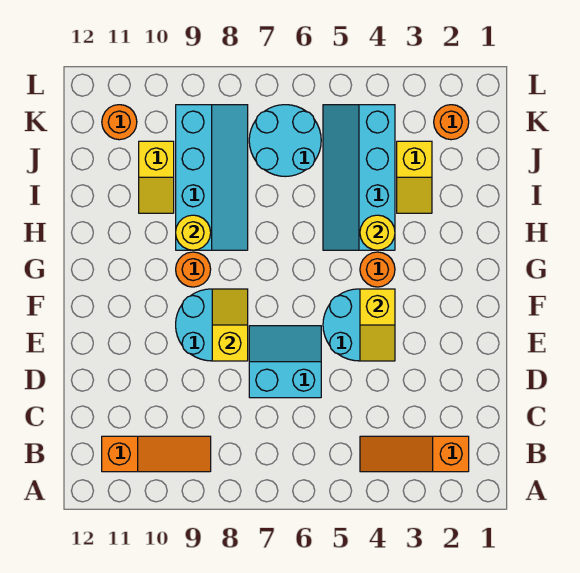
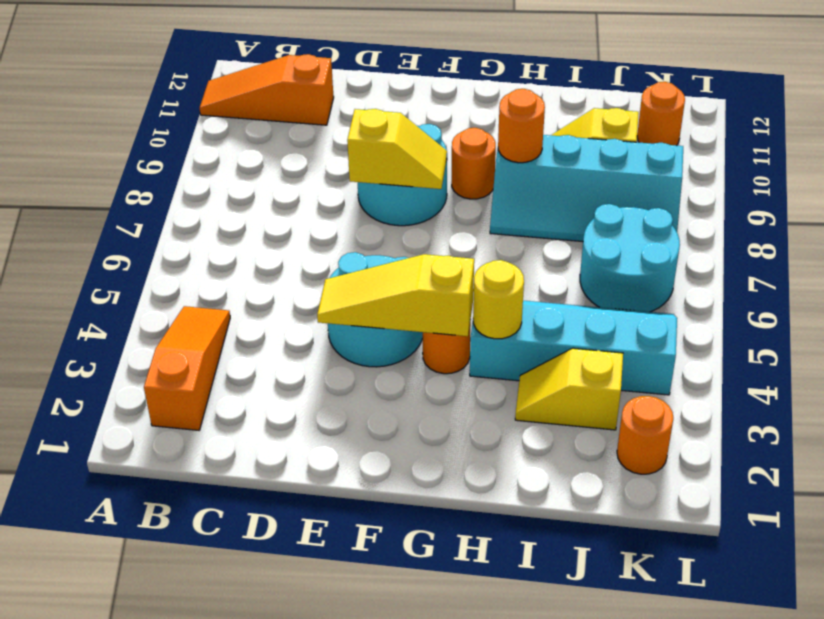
orange slope B9:B11 level 1 top 11 -> orange slope A11:C11 level 1 top C
cyan slope D6:E7 level 1 top D -> none
yellow slope E4:F4 level 2 top F -> yellow slope E4:G4 level 2 top G
yellow round brick H9 level 2 -> orange round brick H9 level 2

